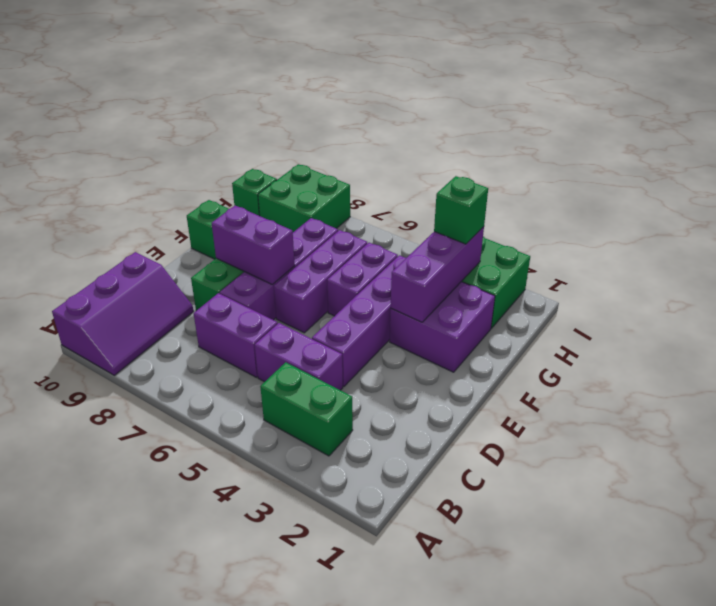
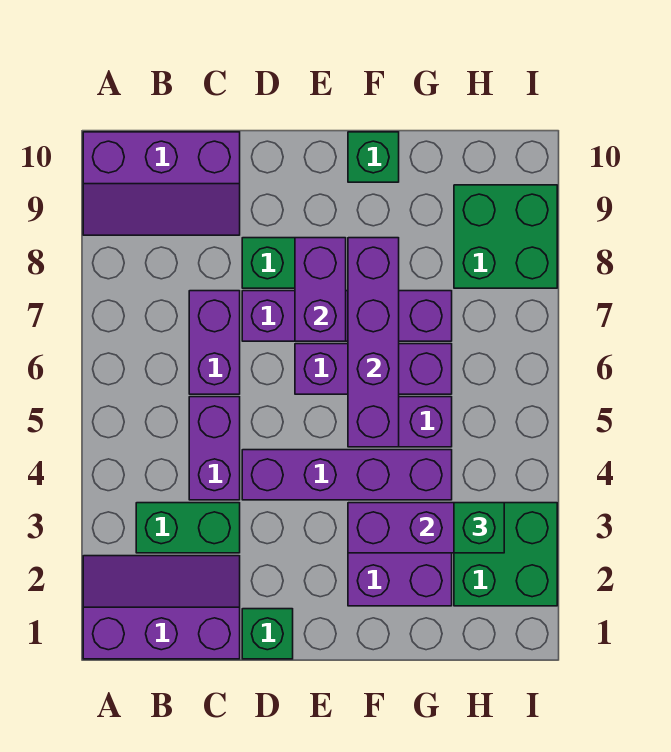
none -> purple slope A1:C2 level 1 top 1
green brick B3:B4 level 1 -> green brick B3:C3 level 1
none -> purple brick F5:F8 level 2
green brick H10 level 1 -> green brick D1 level 1

